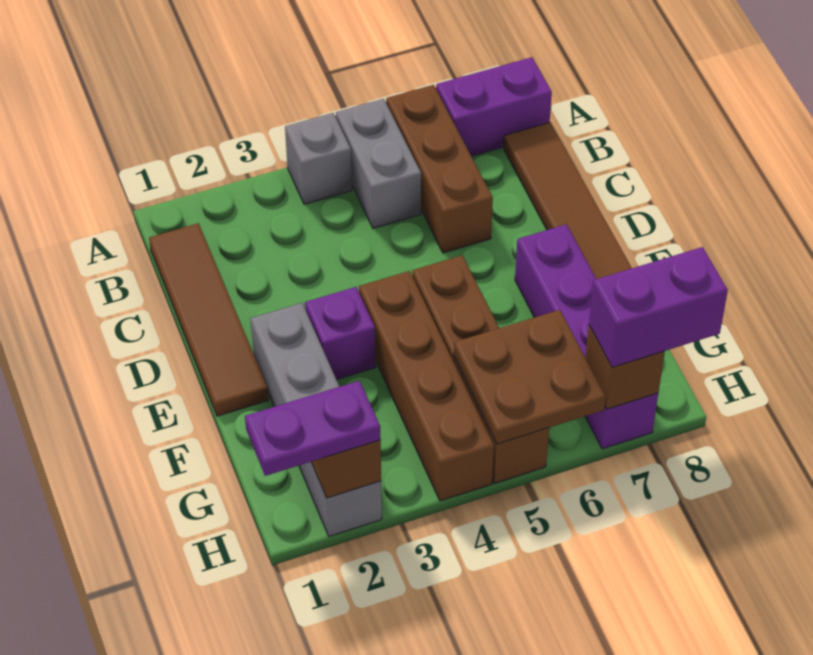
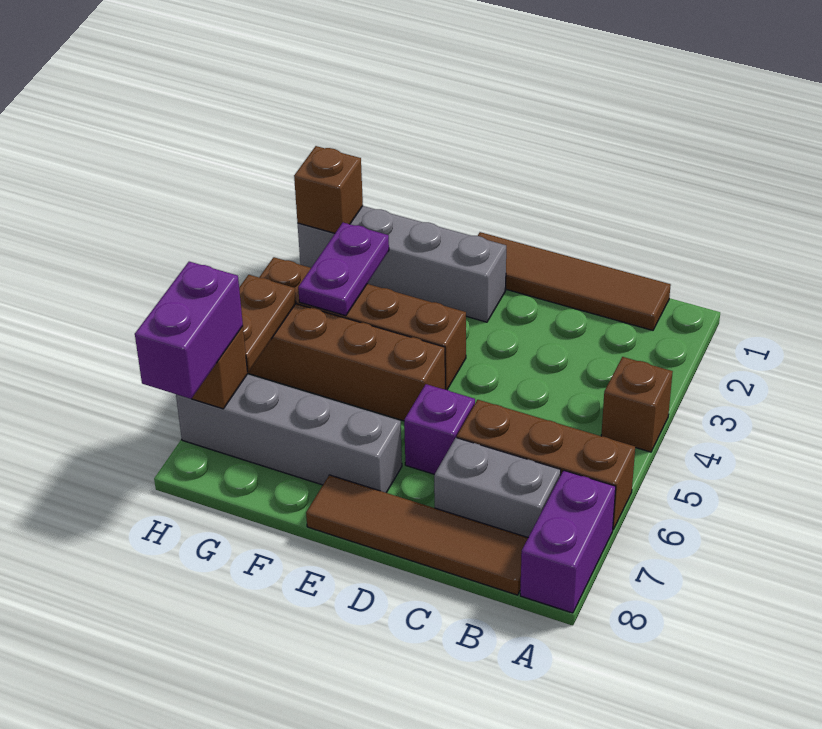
grey brick A4 level 1 -> brown brick A4 level 1
grey brick A5:B5 level 1 -> grey brick B7:C7 level 1
purple brick E3 level 1 -> purple brick D6 level 1
purple brick E7:H7 level 1 -> grey brick E7:H7 level 1
brown plate G5:H6 level 2 -> brown plate H5:H6 level 2
purple plate H1:H2 level 3 -> purple plate G3:G4 level 2

